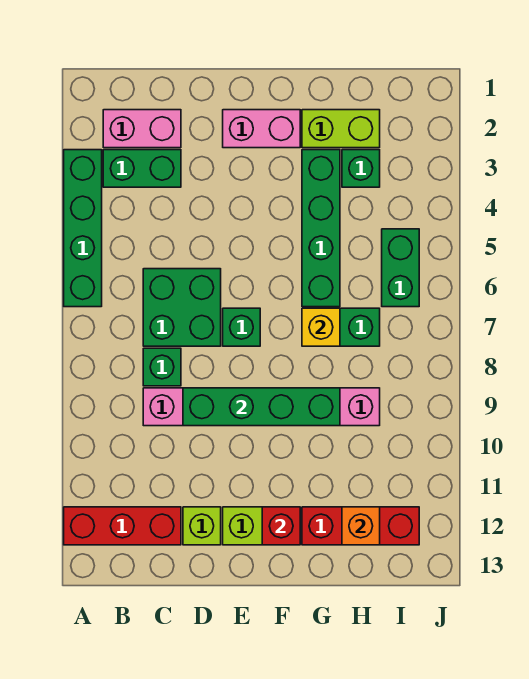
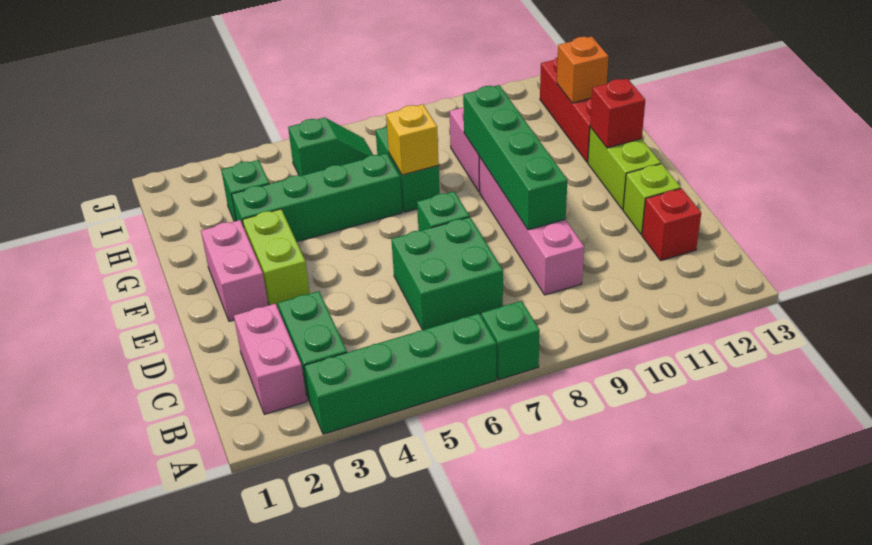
red brick A12:C12 level 1 -> red brick C12 level 1
green brick C8 level 1 -> green brick A7 level 1
lime brick G2:H2 level 1 -> lime brick E3:F3 level 1
green brick I5:I6 level 1 -> green slope I5:I6 level 1 top 5

